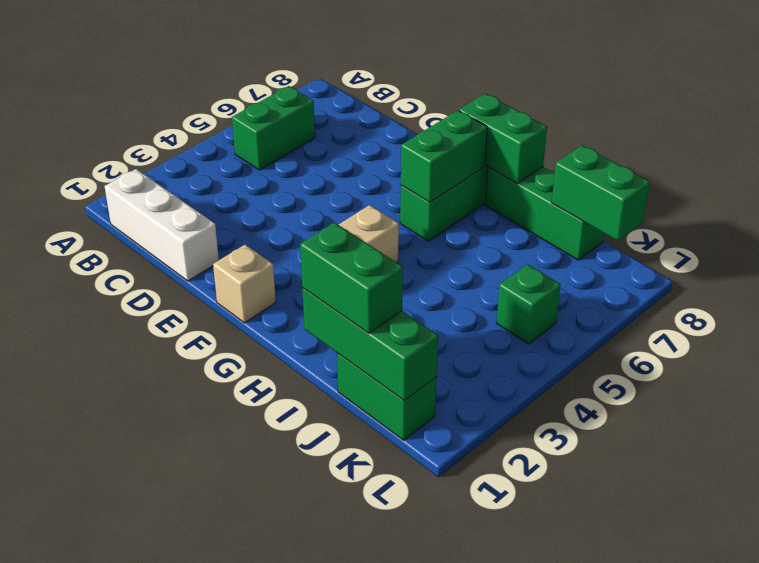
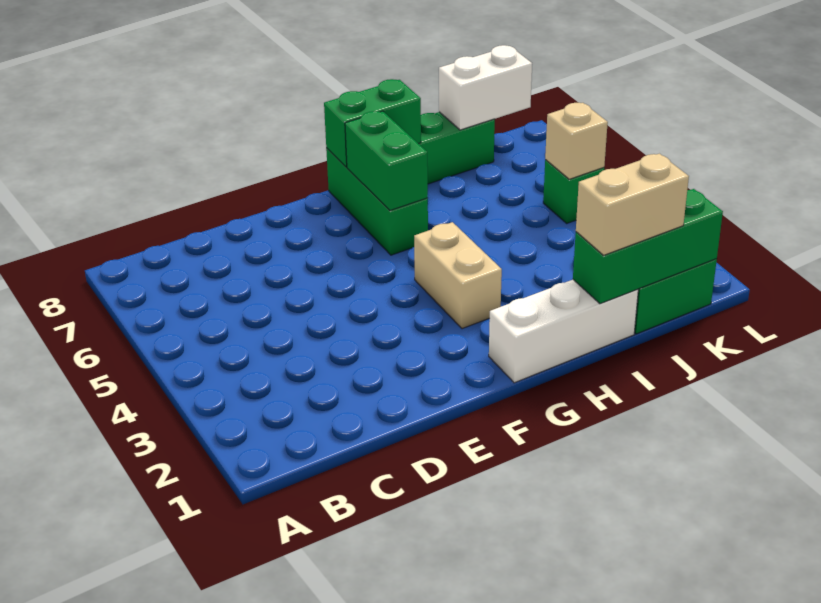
white brick B1:D1 level 1 -> white brick G1:I1 level 1
green brick B5:B6 level 1 -> none
tan brick F1 level 1 -> tan brick K5 level 2
green brick I1:J1 level 3 -> tan brick I1:J1 level 3
green brick J8:K8 level 2 -> white brick J8:K8 level 2

